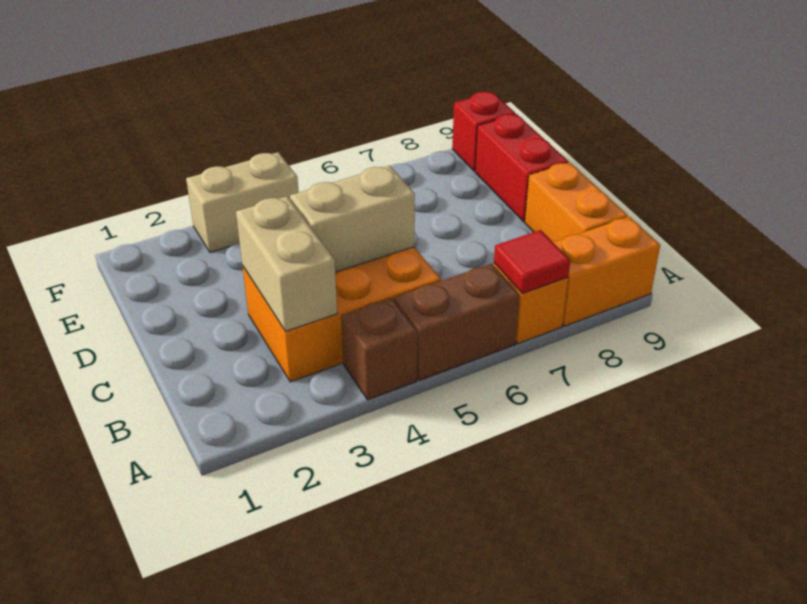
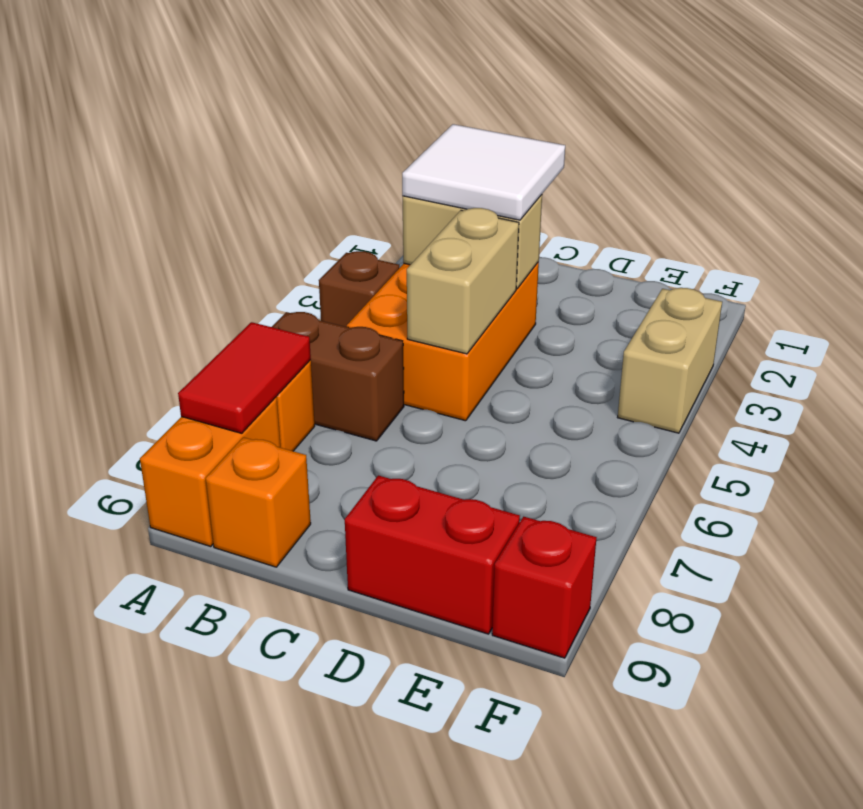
brown brick A5:A6 level 1 -> brown brick A6:B6 level 1
red tile A7 level 2 -> red tile A7:A8 level 2
none -> white tile B2:C3 level 3
orange brick B9:C9 level 1 -> orange brick B9 level 1

